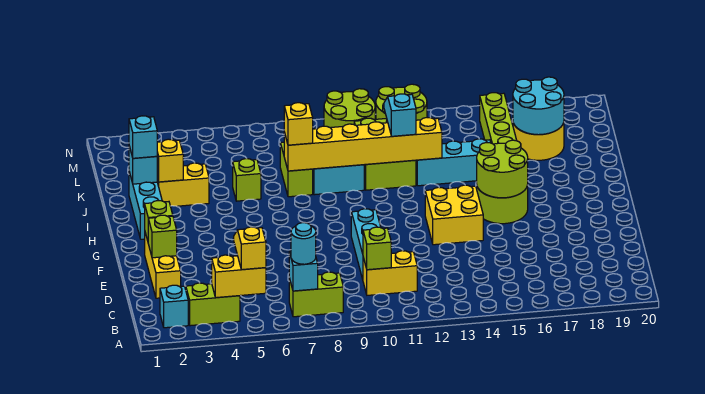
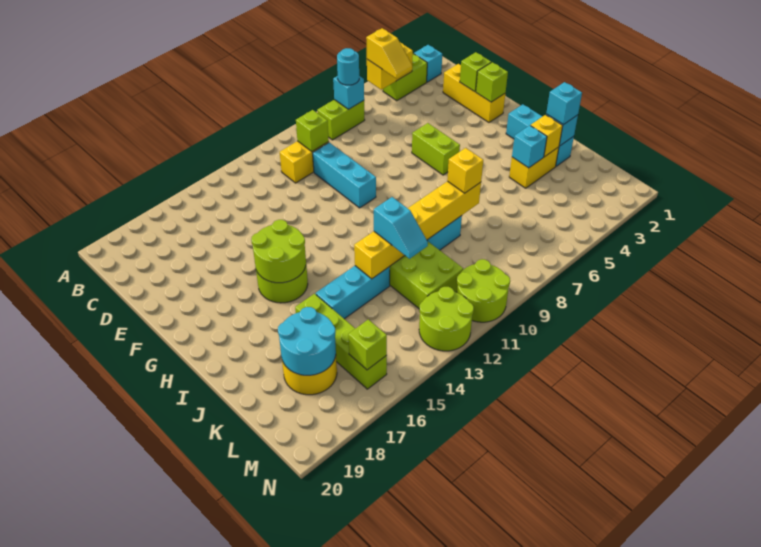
yellow brick F13:G14 level 1 -> none
none -> cyan brick J4 level 2
lime brick J6 level 1 -> lime brick M16 level 2
lime brick J8:K8 level 1 -> lime brick F6:G6 level 1

